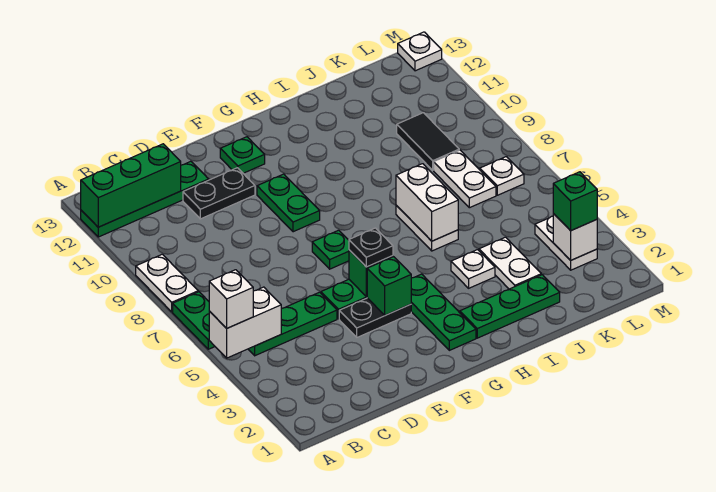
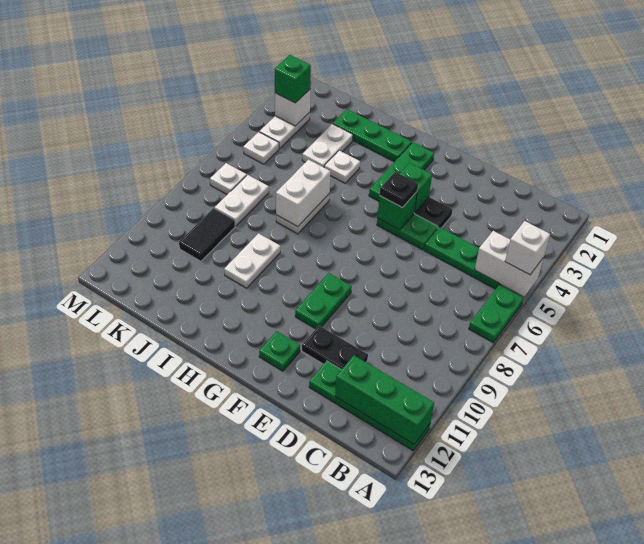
white plate A8:A9 level 1 -> white plate I9:I10 level 1
green plate F7 level 1 -> none
white plate M13 level 1 -> white plate L5 level 1

